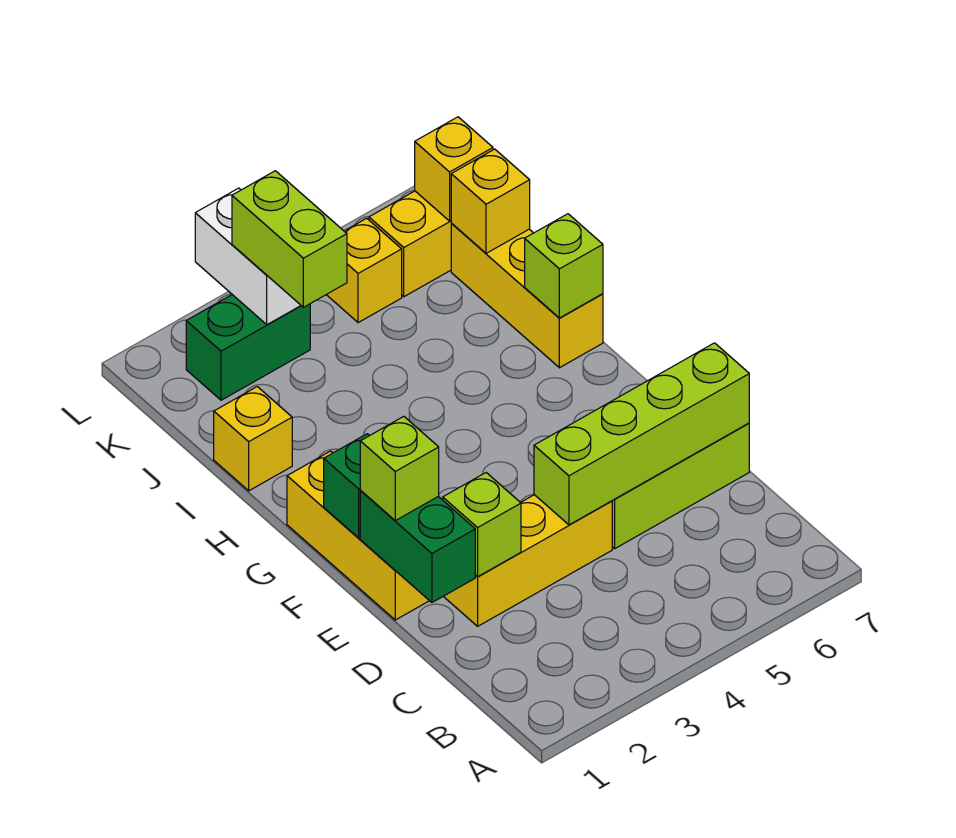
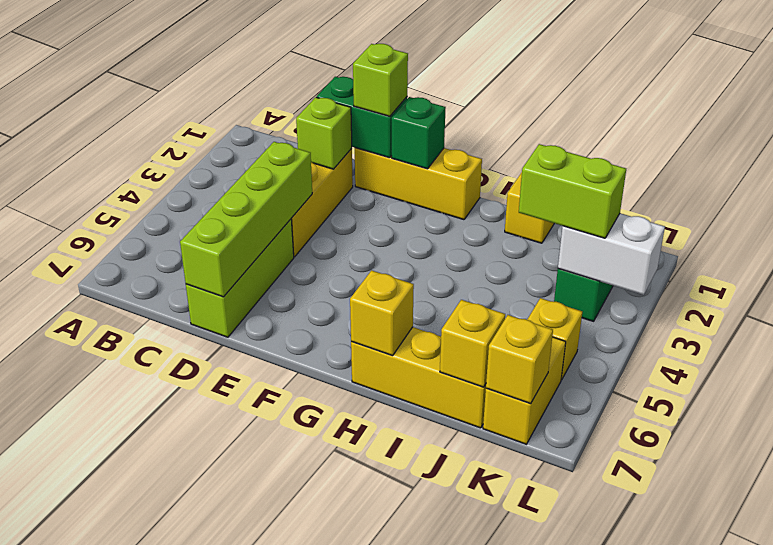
lime brick H7 level 2 -> yellow brick H7 level 2

